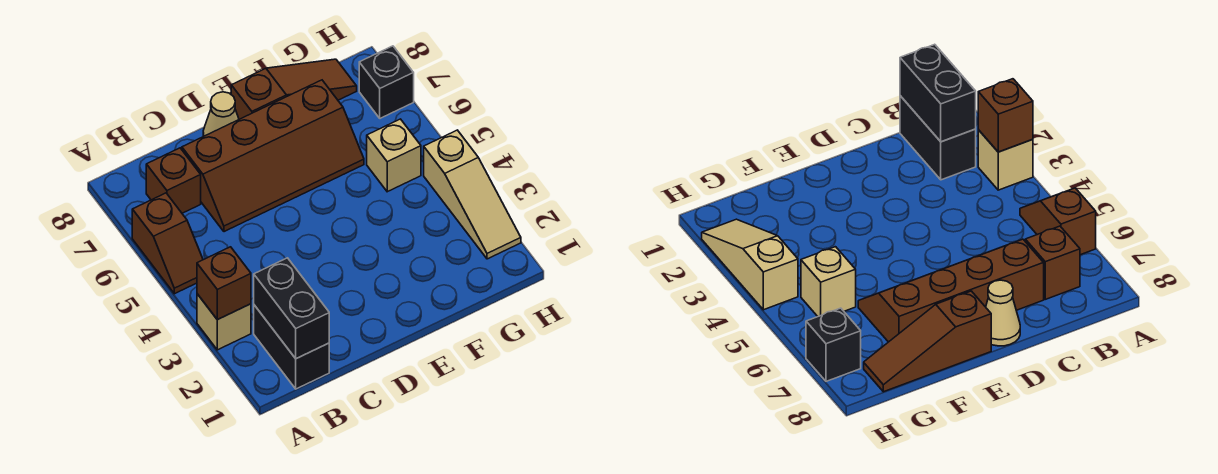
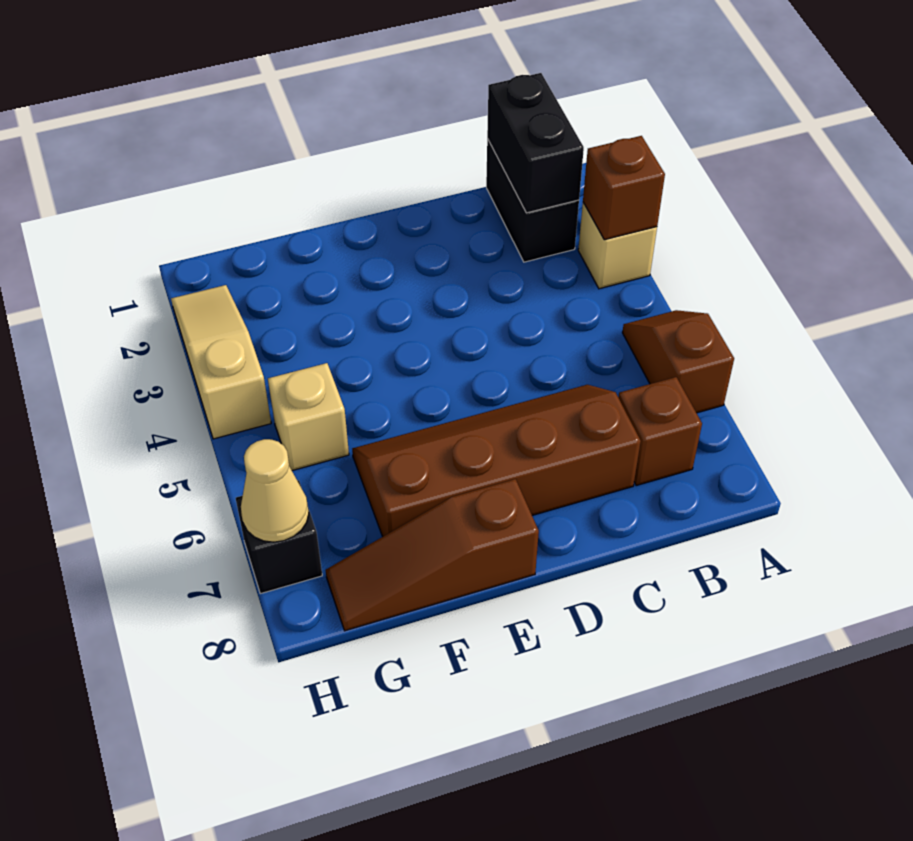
tan cone D8 level 1 -> tan cone H7 level 2

